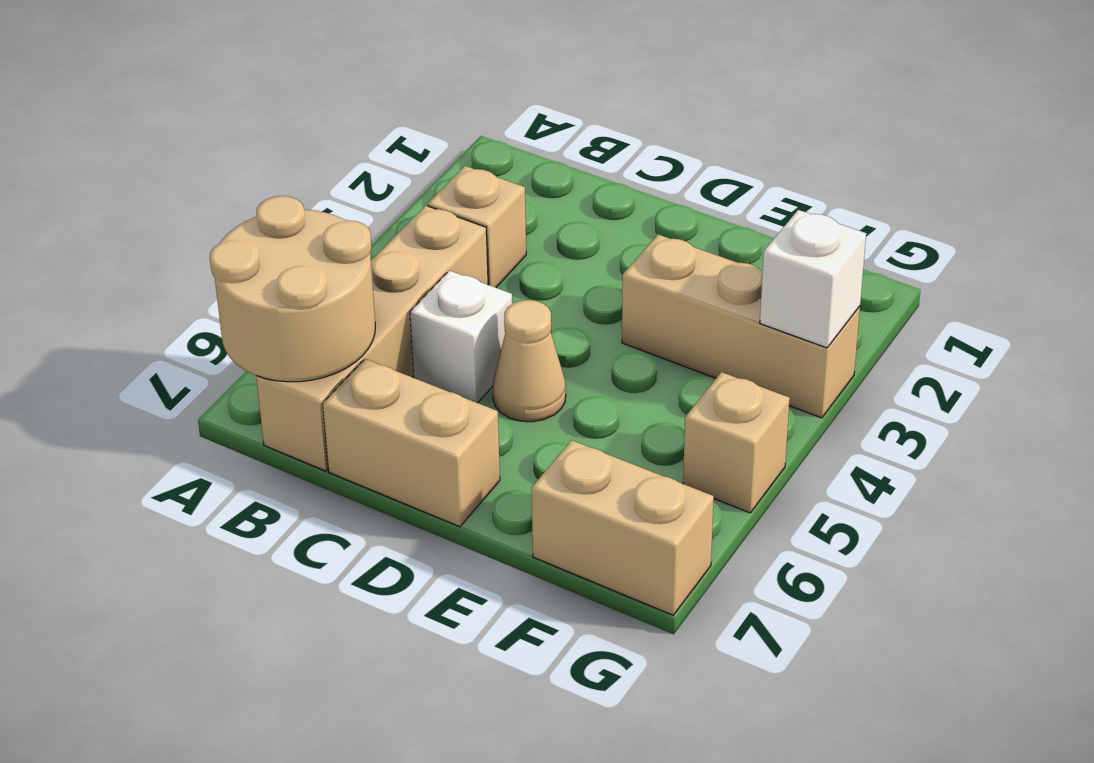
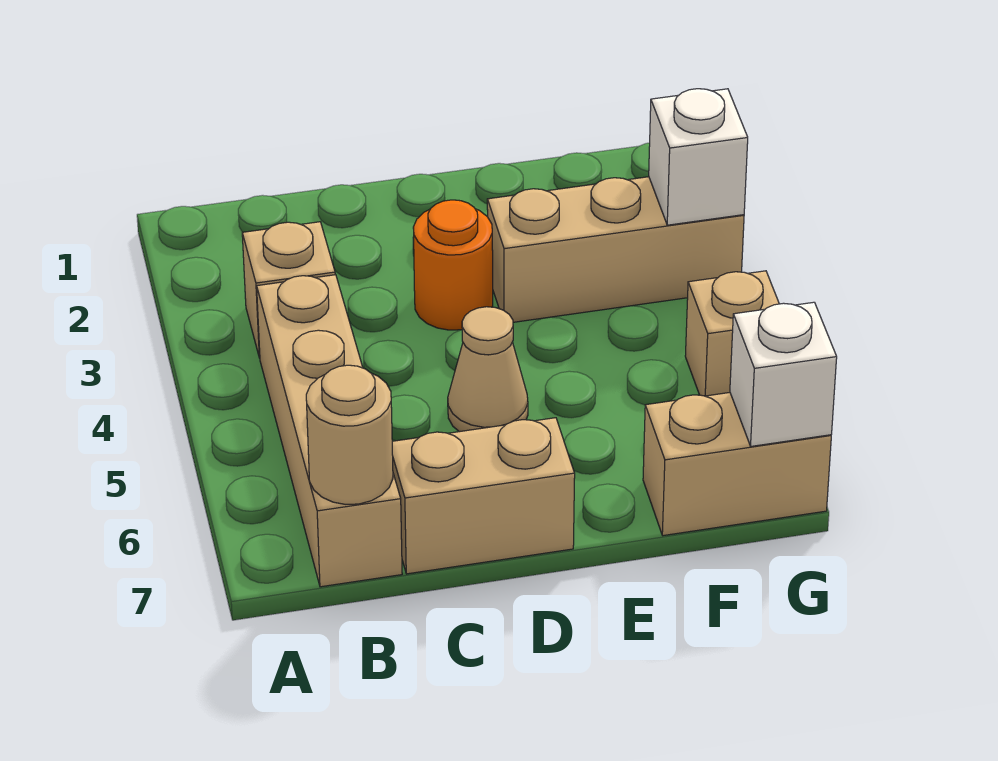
tan round brick A6:B7 level 2 -> tan round brick B7 level 2
white brick C5 level 1 -> white brick G7 level 2
none -> orange round brick D3 level 1

